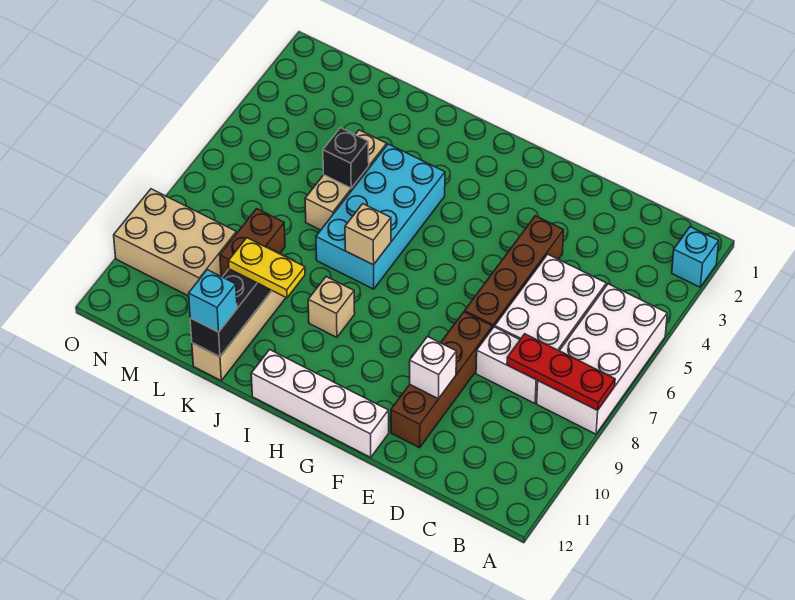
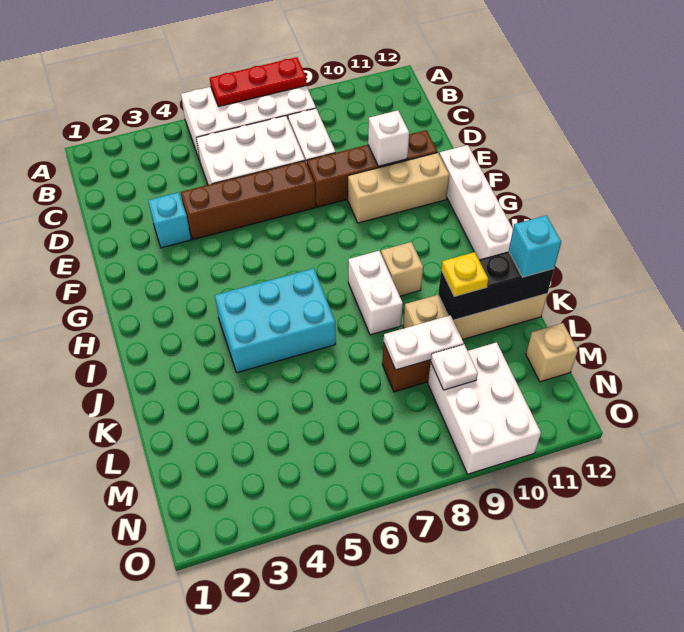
cyan brick A2 level 1 -> cyan brick E3 level 1
red plate A8:C8 level 2 -> red plate A6:A8 level 2
cyan brick I4:J7 level 1 -> cyan brick I4:J6 level 1
tan brick I7 level 2 -> tan brick M12 level 1
none -> white brick I8:J8 level 1
yellow plate J10:K10 level 3 -> yellow plate K10 level 3
tan brick K4:K6 level 1 -> tan brick F9:F11 level 1
black brick K5 level 2 -> none
none -> white plate L8:L9 level 2
tan brick M9:O10 level 1 -> white brick M9:O10 level 1
none -> white plate M9 level 2

